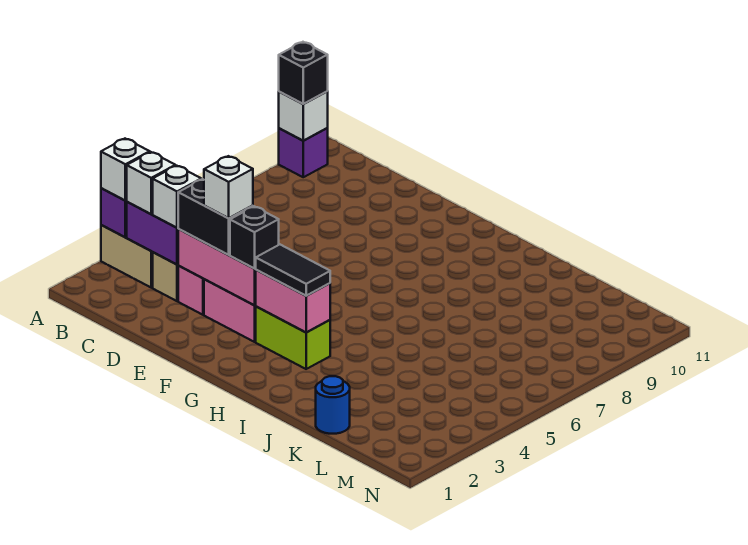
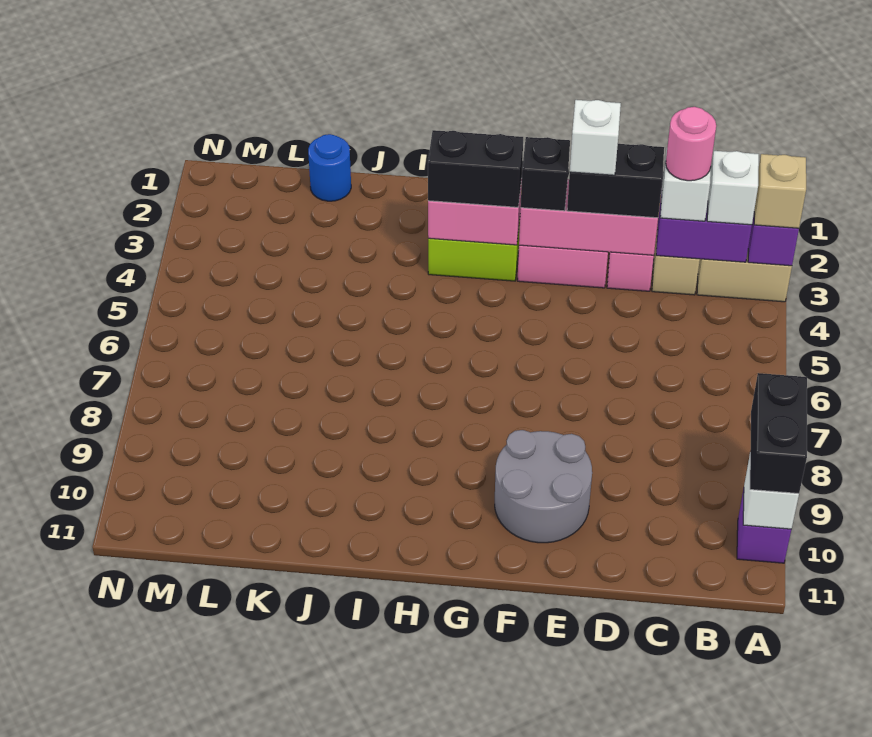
white brick A3 level 3 -> tan brick A3 level 3
black brick A10 level 3 -> black brick A9:A10 level 3
none -> pink round brick C3 level 4
none -> grey round brick E9:F10 level 1
black tile G3:H3 level 3 -> black brick G3:H3 level 3

